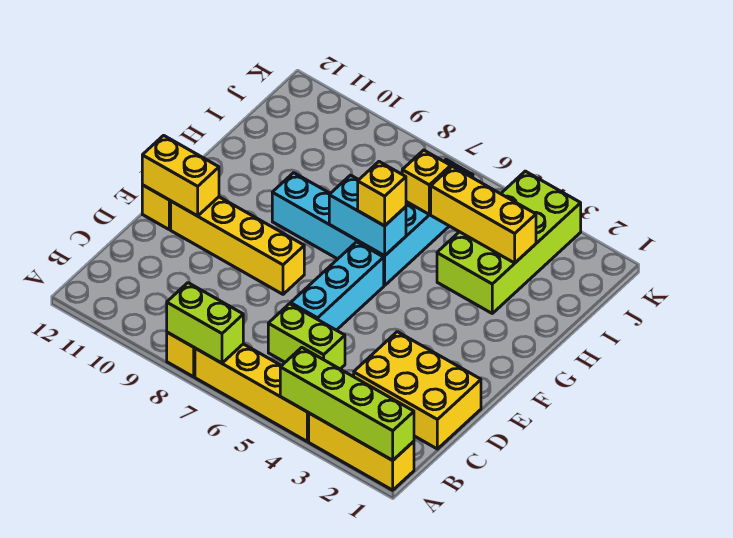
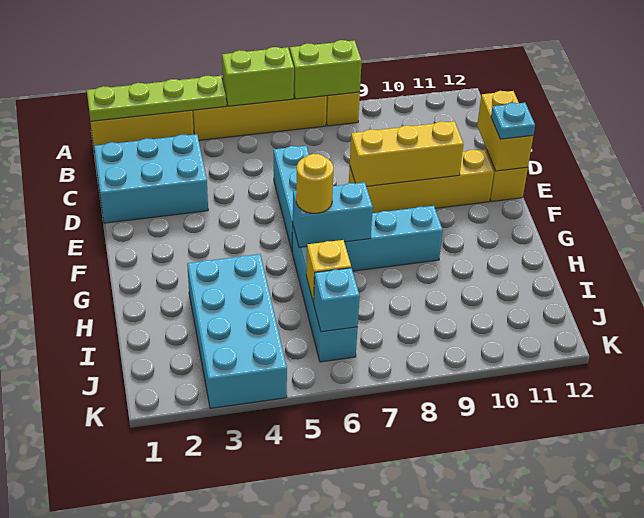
lime brick A1:A4 level 2 -> lime plate A1:A4 level 2
yellow brick C1:D3 level 1 -> cyan brick C1:D3 level 1
lime brick C5:C6 level 1 -> lime brick A5:A6 level 2
yellow brick E11:E12 level 2 -> yellow brick D12:E12 level 2
none -> cyan plate E12 level 3
yellow brick G6 level 3 -> yellow round brick G6 level 3
lime brick H3:K4 level 1 -> cyan brick H3:K4 level 1
yellow brick I3:I5 level 2 -> yellow brick E8:E10 level 2
none -> cyan brick J6 level 2

